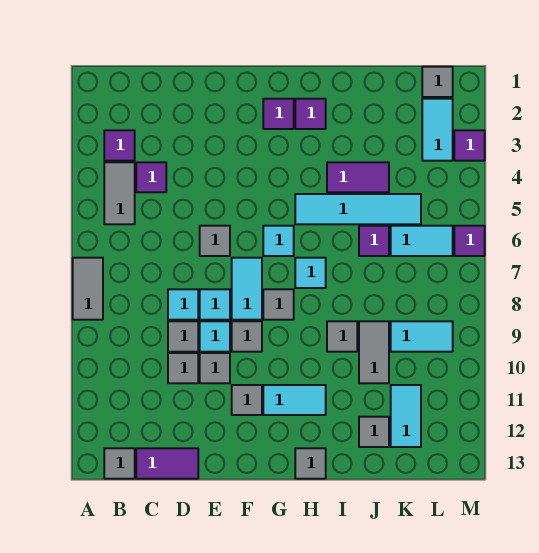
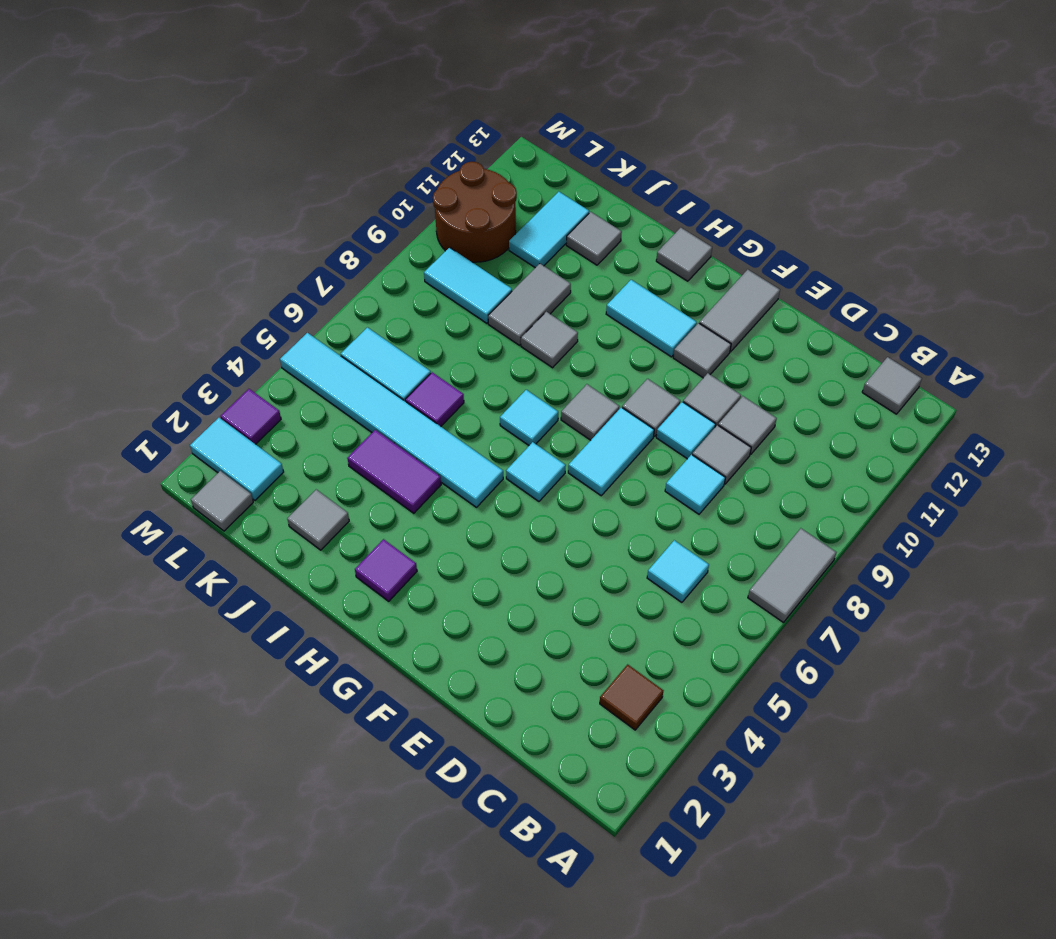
purple tile B3 level 1 -> brown tile B3 level 1
grey tile B4:B5 level 1 -> grey tile F12:F13 level 1
purple tile C4 level 1 -> none
purple tile C13:D13 level 1 -> none
grey tile E6 level 1 -> grey tile J2 level 1
cyan tile E8 level 1 -> cyan tile C6 level 1
purple tile G2 level 1 -> none
cyan tile H5:K5 level 1 -> cyan tile H5:M5 level 1
cyan tile L2:L3 level 1 -> cyan tile L2:M2 level 1
none -> brown round brick L10:M11 level 1
purple tile M6 level 1 -> none

